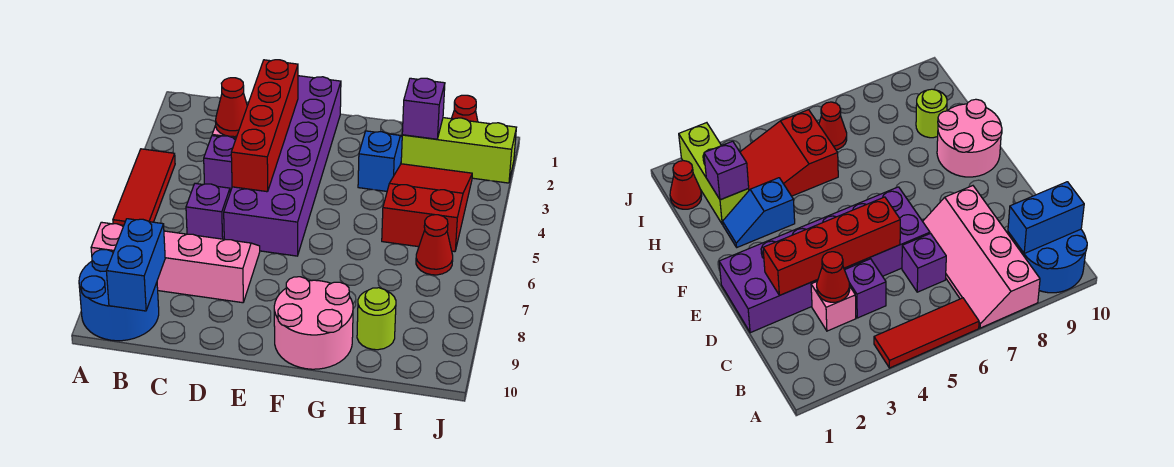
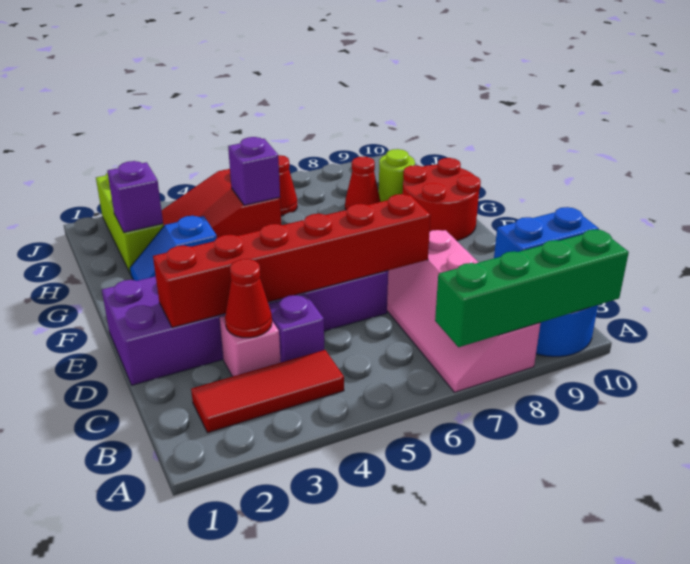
red tile A4:A6 level 1 -> red tile B2:B4 level 1
none -> green brick A7:A10 level 2
purple brick C6 level 1 -> purple brick H5 level 2
red brick D2:D5 level 2 -> red brick D2:D7 level 2
pink round brick F9:G10 level 1 -> red round brick F9:G10 level 1
red cone I1 level 1 -> red cone H8 level 1

